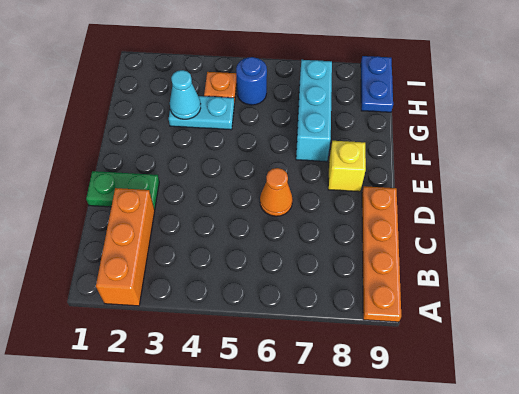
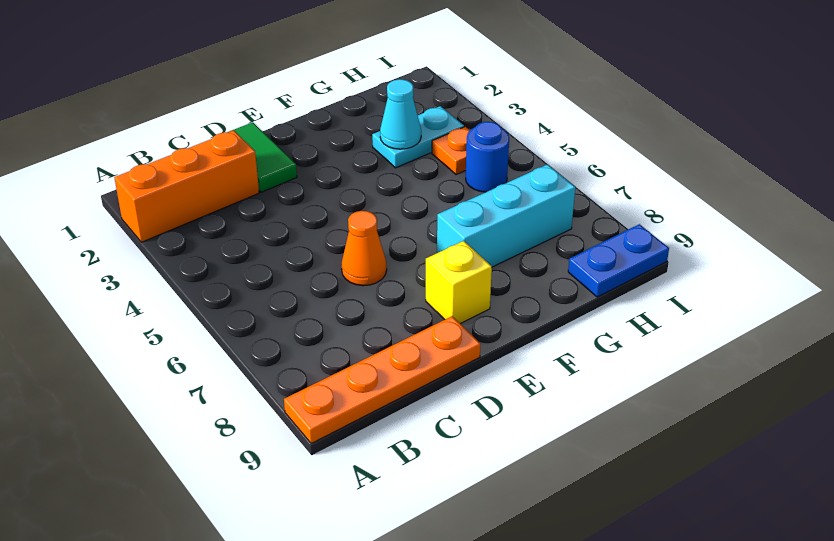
green plate D1:D2 level 1 -> green tile D1:D2 level 1
cyan plate G3:G4 level 1 -> cyan plate G3:H3 level 1

